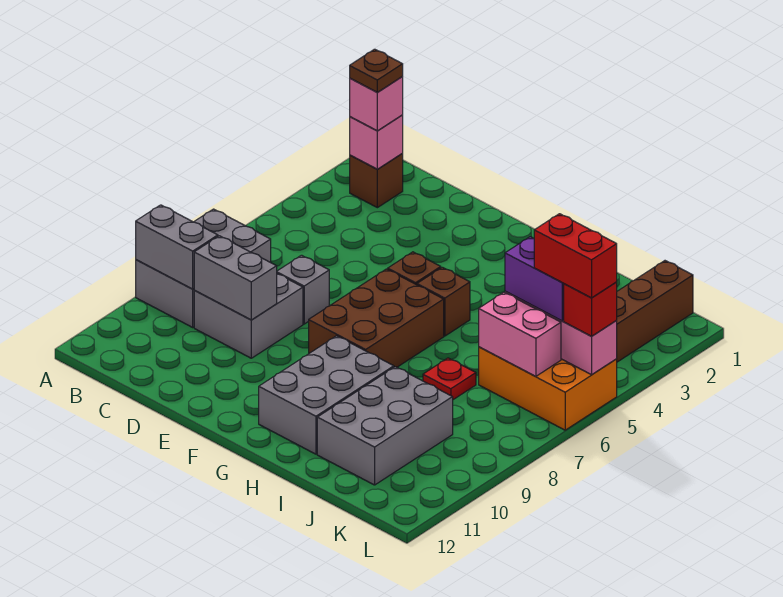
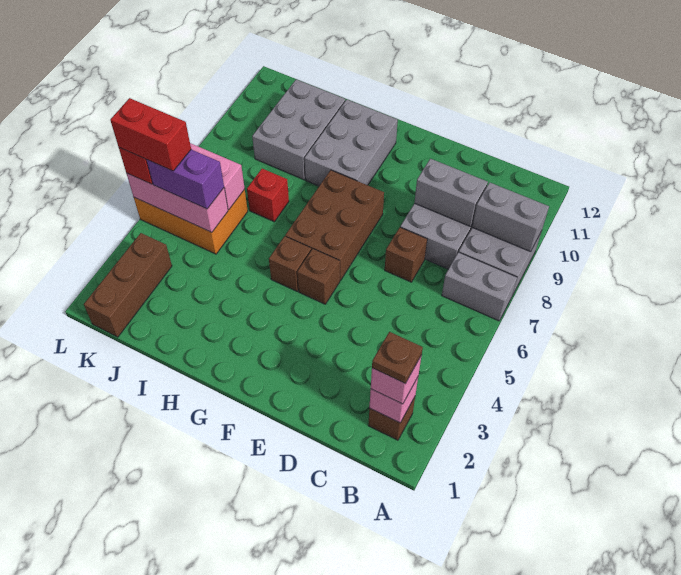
grey brick D7 level 1 -> brown brick D7 level 1
red plate I7 level 1 -> red brick I7 level 1

